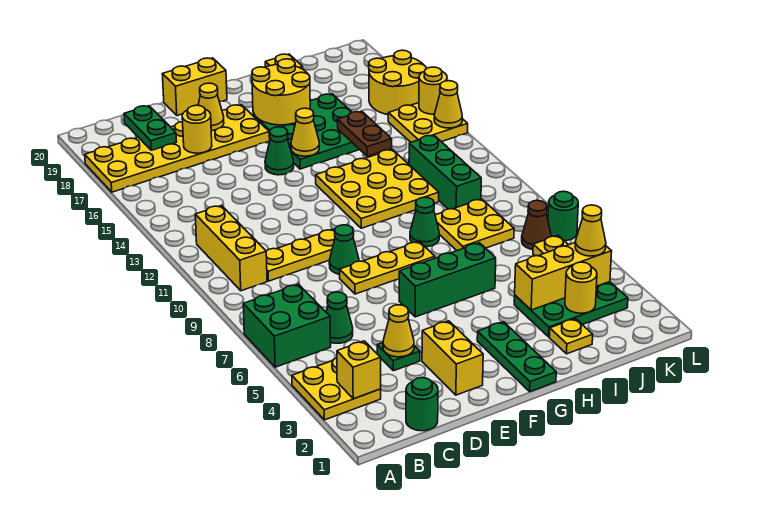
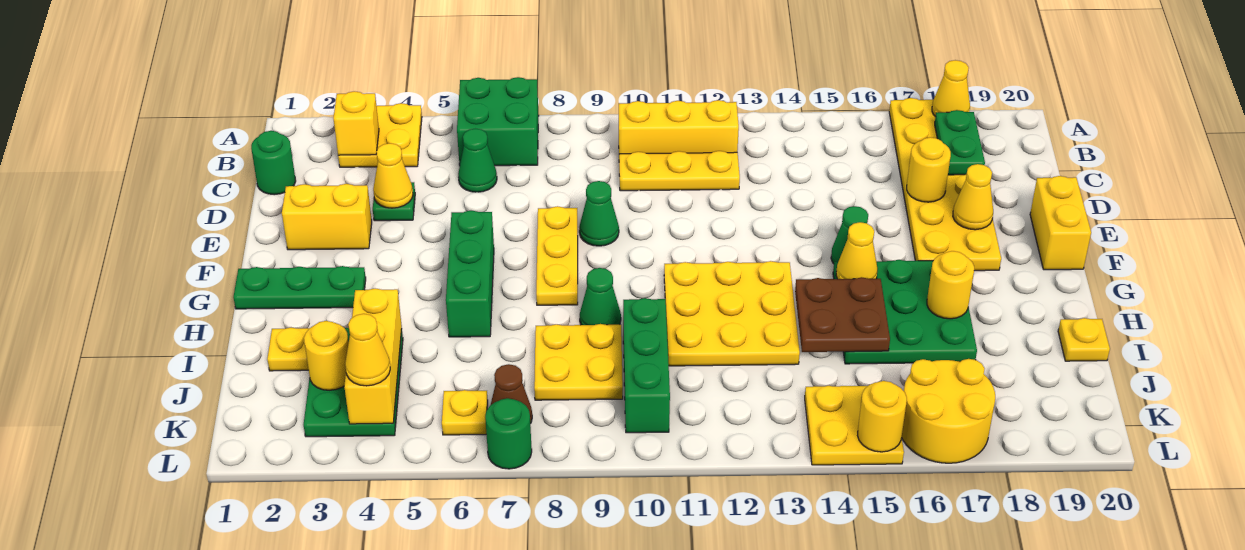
yellow plate C10:E10 level 1 -> yellow plate C10:C12 level 1
green plate C18:C19 level 2 -> green plate B18:C18 level 2
yellow round brick G17:H18 level 2 -> yellow round brick H17 level 2
brown plate I14:I15 level 2 -> brown plate H14:I15 level 2
green brick J10:J12 level 1 -> green brick I10:K10 level 1
yellow cone L14 level 2 -> yellow cone A18 level 2

